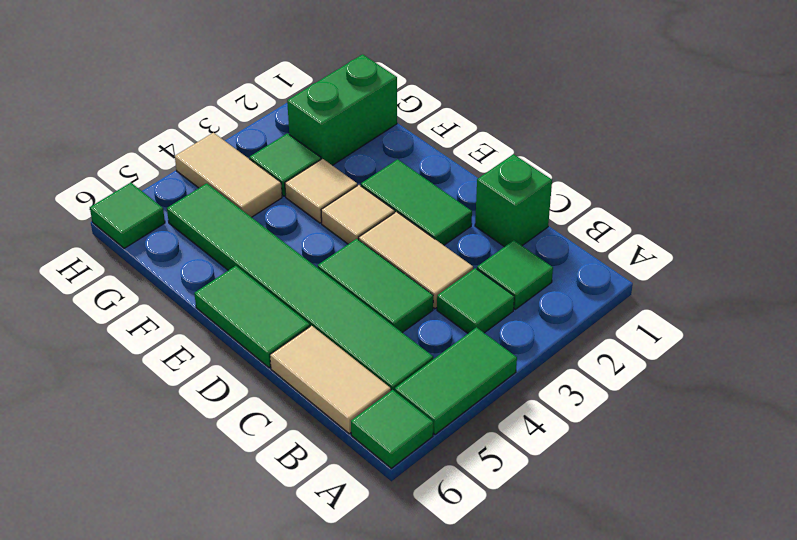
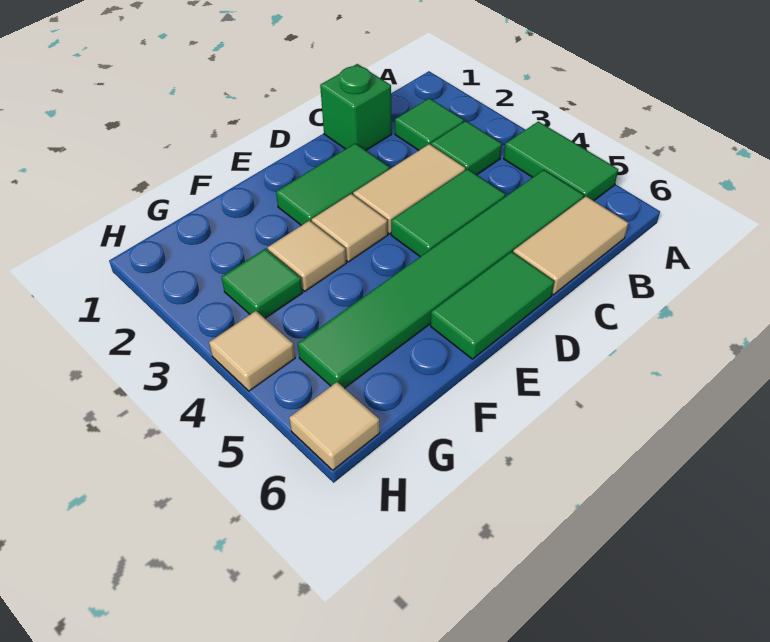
green tile A6 level 1 -> none
green brick G1:G2 level 1 -> none
tan tile G4:H4 level 1 -> tan tile H4 level 1
green tile H6 level 1 -> tan tile H6 level 1

